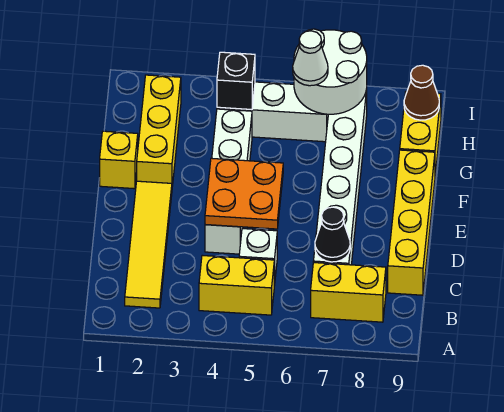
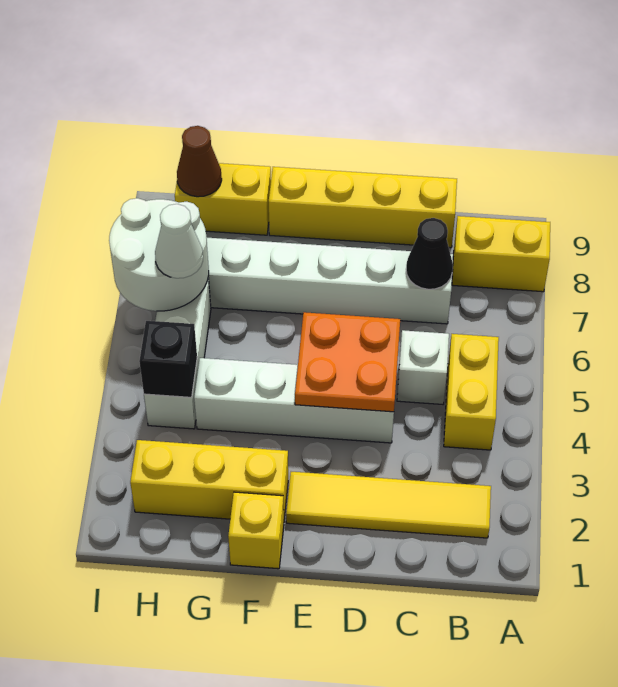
yellow brick B7:B8 level 1 -> yellow brick A8:B8 level 1

